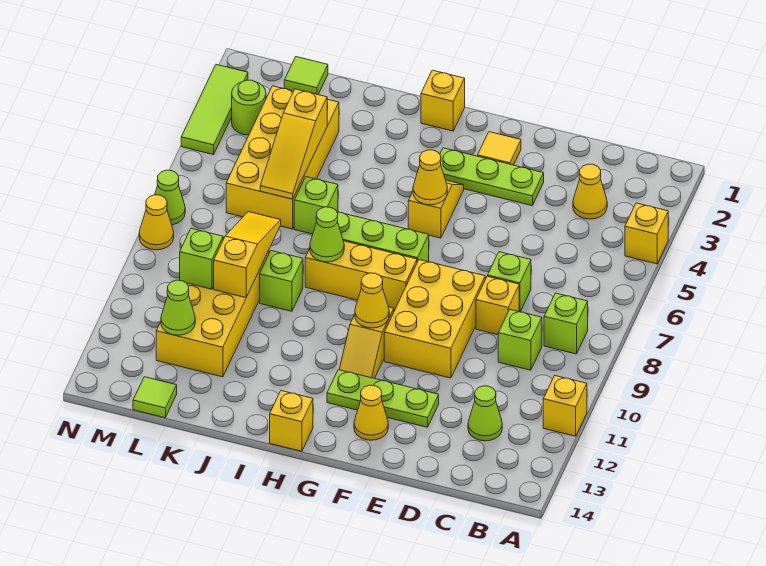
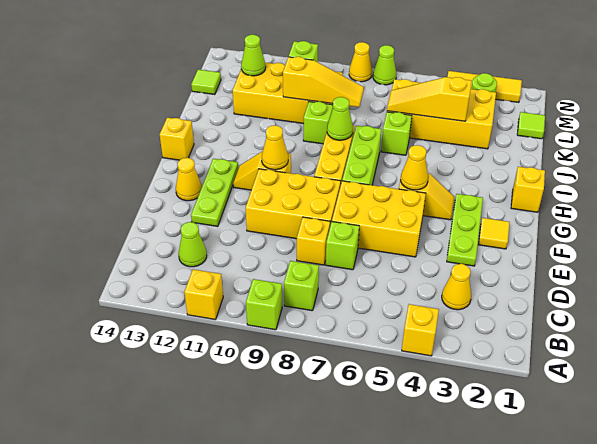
lime brick C9 level 1 -> lime brick A9 level 1
none -> yellow brick E5:F7 level 1
lime tile N2:N4 level 1 -> yellow tile N2:N4 level 1

